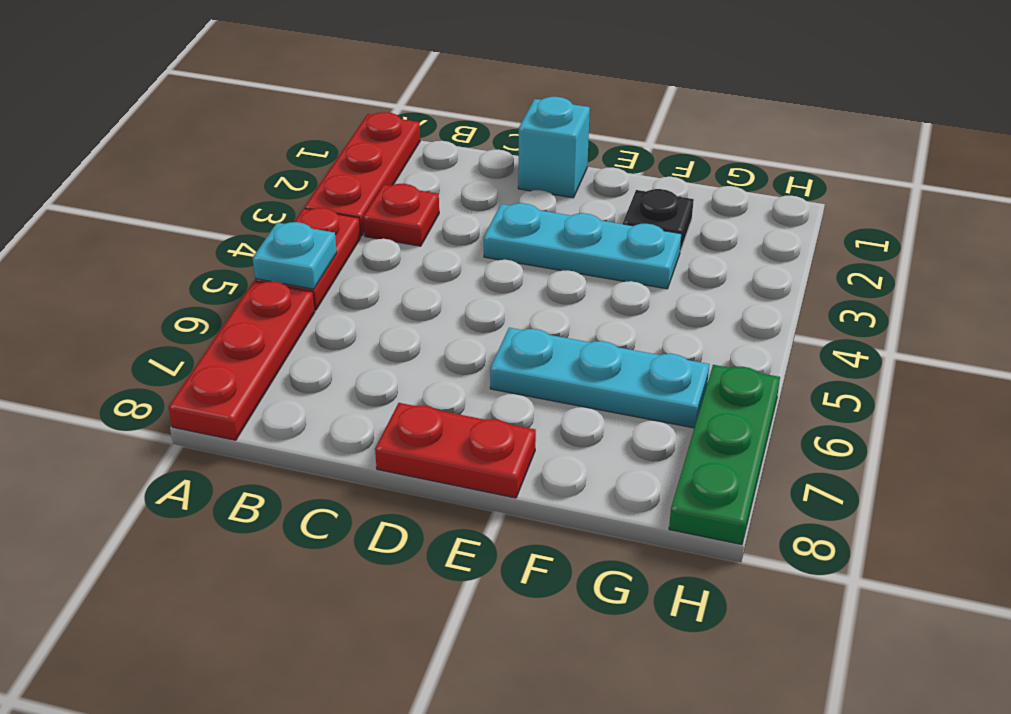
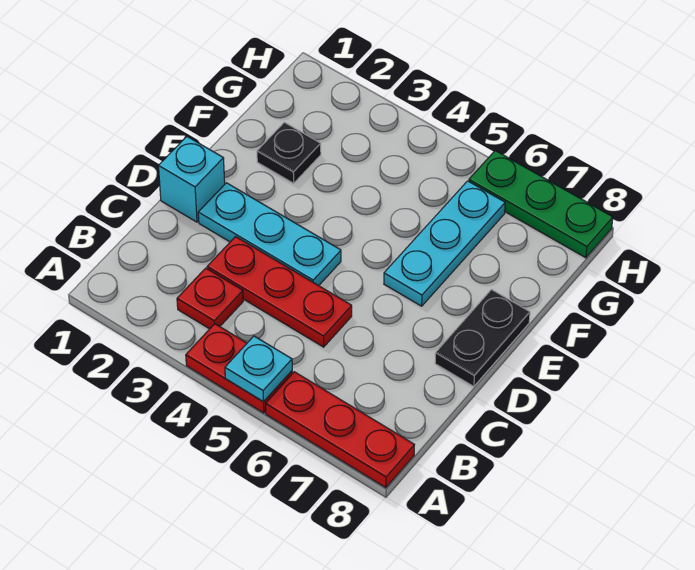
red plate A1:A3 level 1 -> red plate C3:C5 level 1
cyan plate D3:F3 level 1 -> cyan plate D2:D4 level 1
red plate D8:E8 level 1 -> black plate D8:E8 level 1

